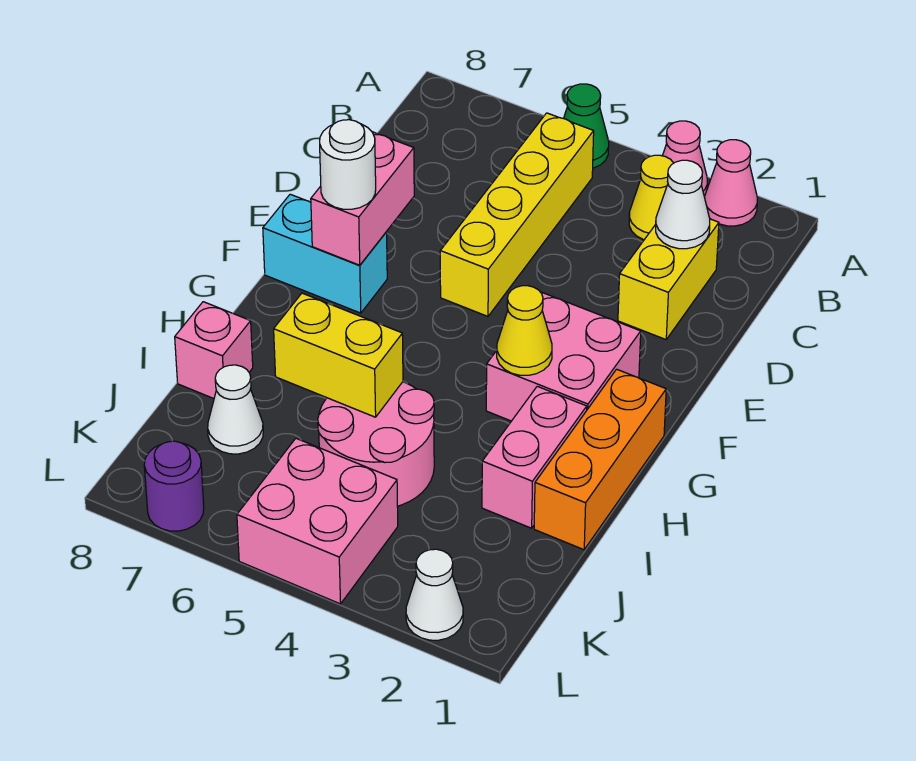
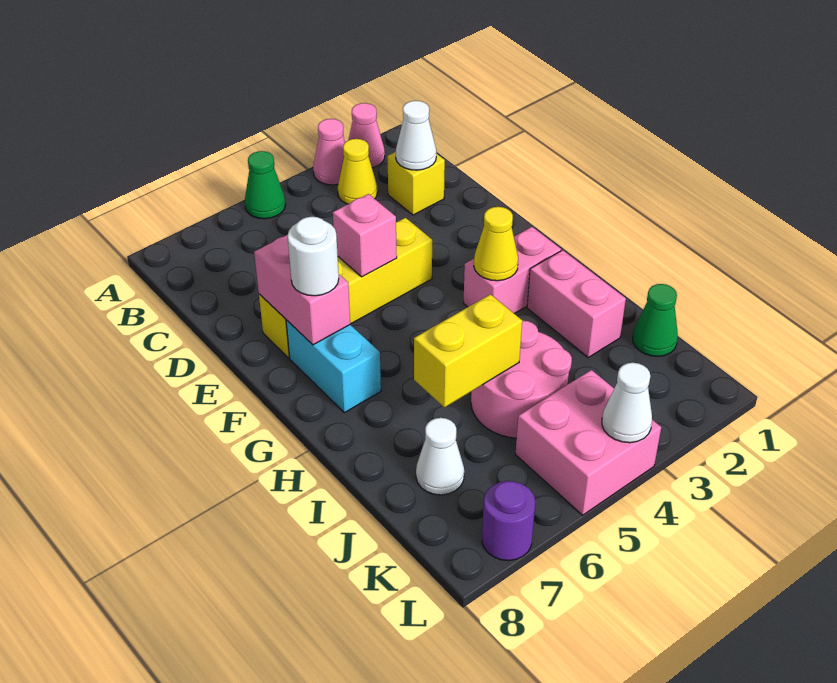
yellow brick B5:E5 level 1 -> yellow brick E4:E7 level 1
yellow brick C2:D2 level 1 -> yellow brick C2 level 1
pink brick F2:G3 level 1 -> pink brick G2:G3 level 1
cyan brick F7:F8 level 1 -> cyan brick F7:G7 level 1
orange brick G1:I1 level 1 -> none
pink brick I8 level 1 -> pink brick E5 level 2
none -> green cone J1 level 1
white cone L2 level 1 -> white cone L4 level 2

